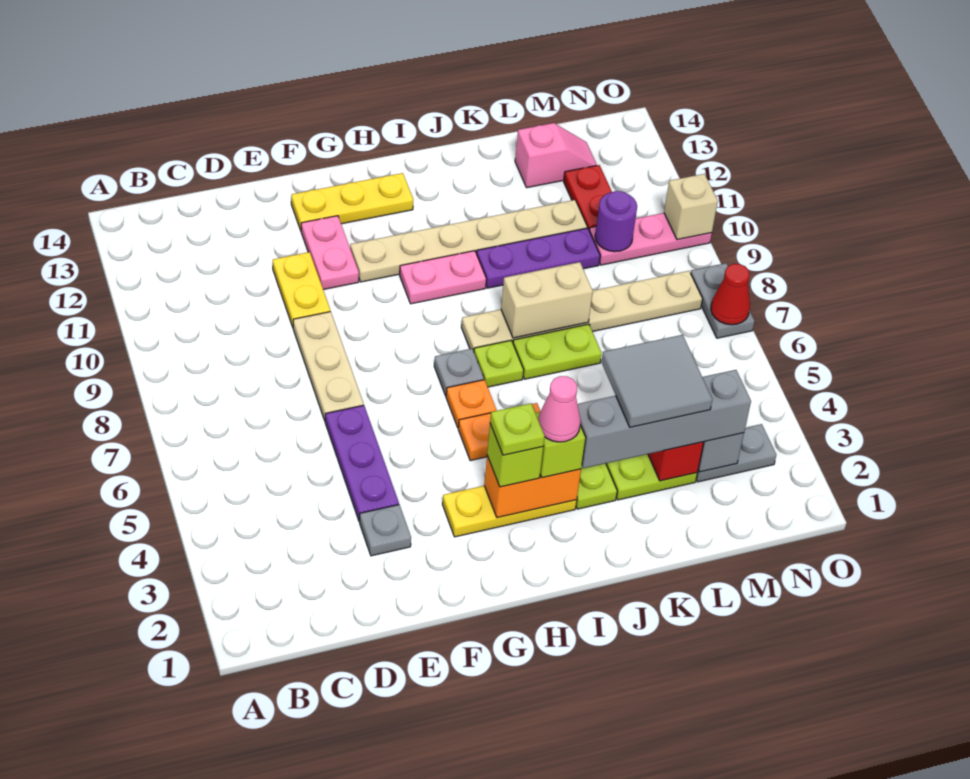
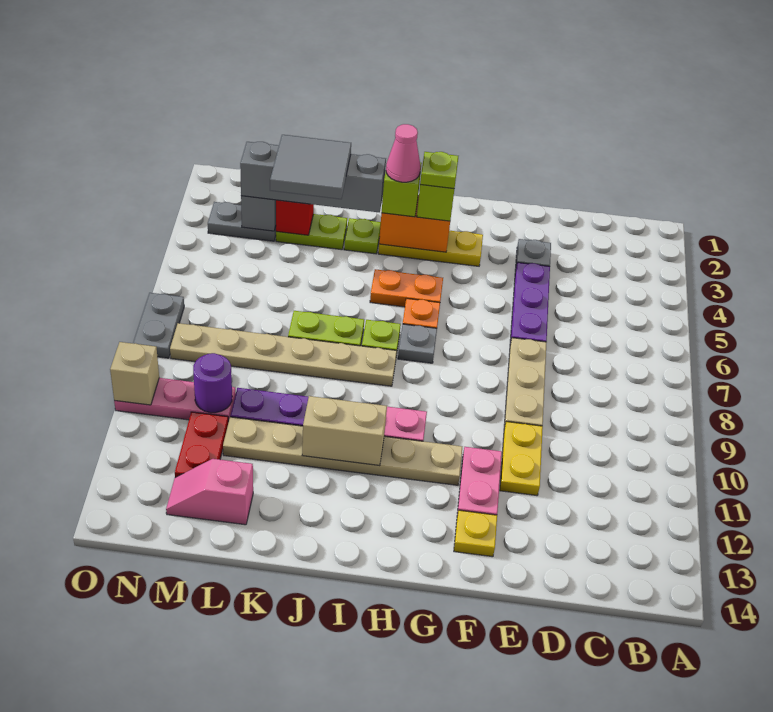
yellow plate F13:H13 level 1 -> yellow plate F13 level 1
tan brick J8:K8 level 2 -> tan brick I11:J11 level 2
red cone O7 level 2 -> none

